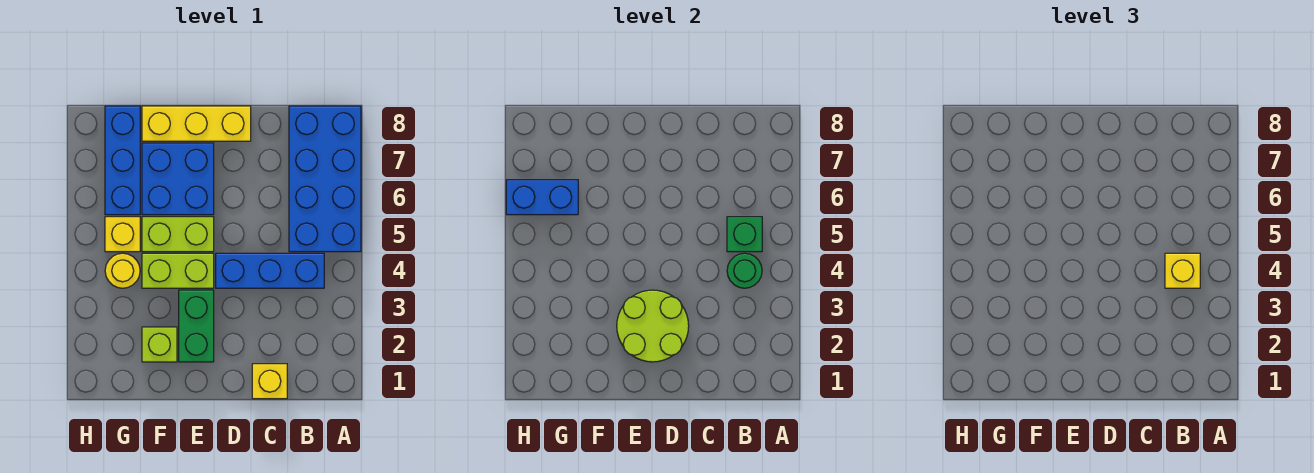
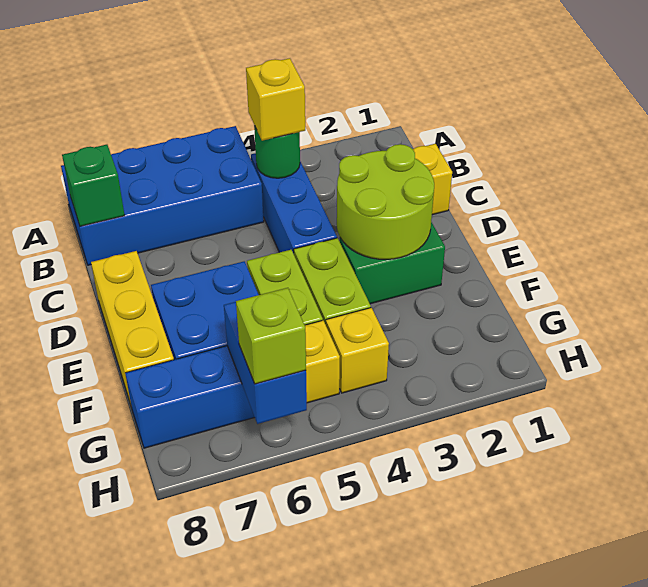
green brick B5 level 2 -> green brick B8 level 2
lime brick F2 level 1 -> lime brick H6 level 3
yellow round brick G4 level 1 -> yellow brick G4 level 1

